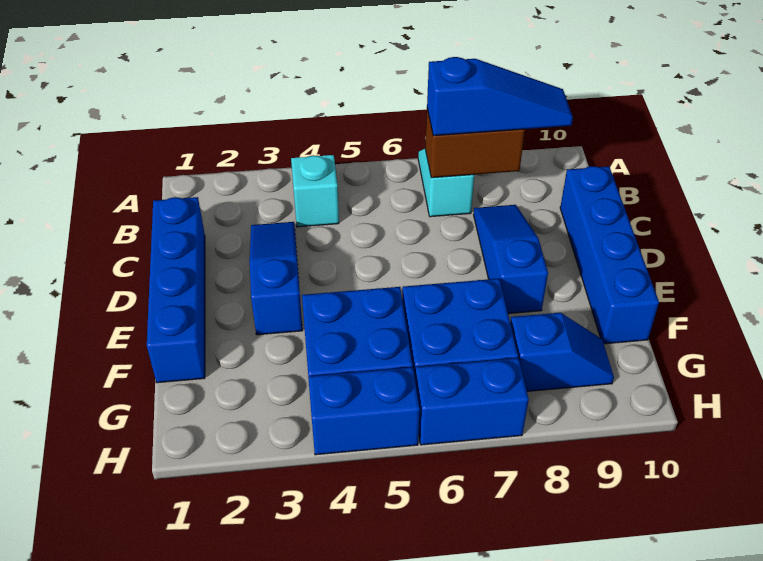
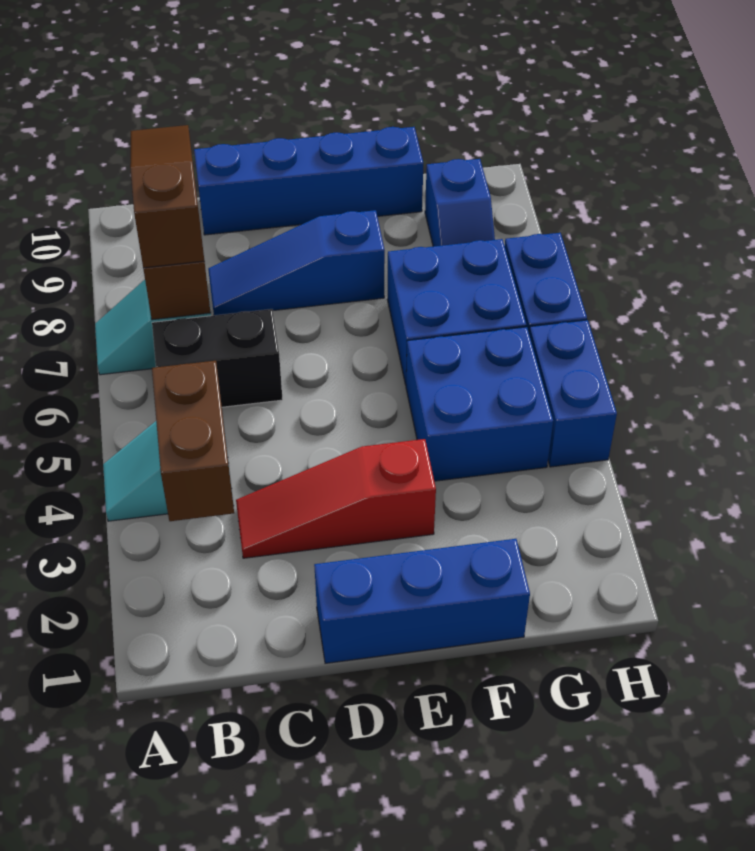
none -> brown brick B3:B4 level 2
none -> black brick B6:C6 level 1
blue slope B7:B9 level 3 top 7 -> brown slope B7:B9 level 3 top 7
blue brick C1:F1 level 1 -> blue brick D1:F1 level 1
blue slope C3:E3 level 1 top E -> red slope C3:E3 level 1 top E
blue slope G8:G9 level 1 top 8 -> blue slope G8:G9 level 1 top 9

